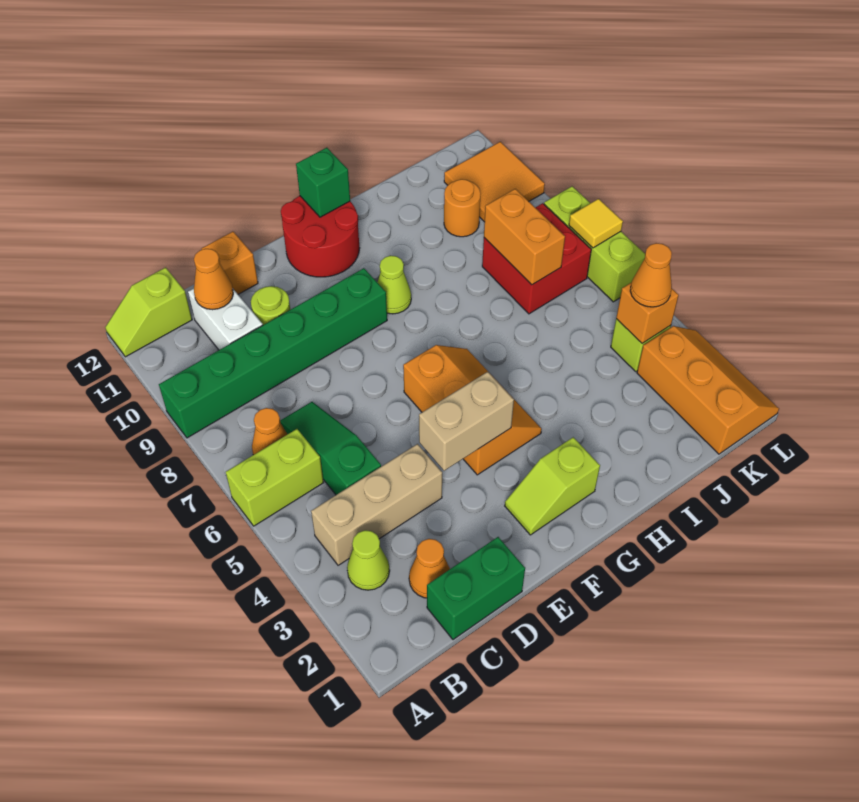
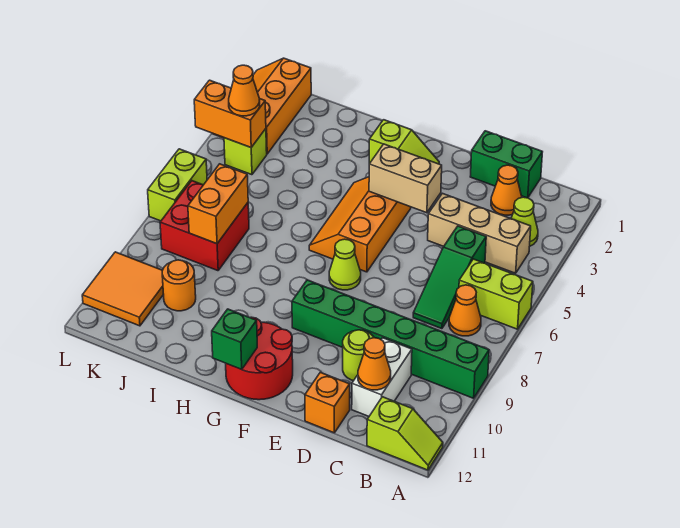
lime cone G9 level 1 -> lime cone F7 level 1
orange brick K4 level 2 -> orange brick K4:L4 level 2
lime brick L6:L8 level 1 -> lime brick L6:L7 level 1
yellow tile L7 level 2 -> none

